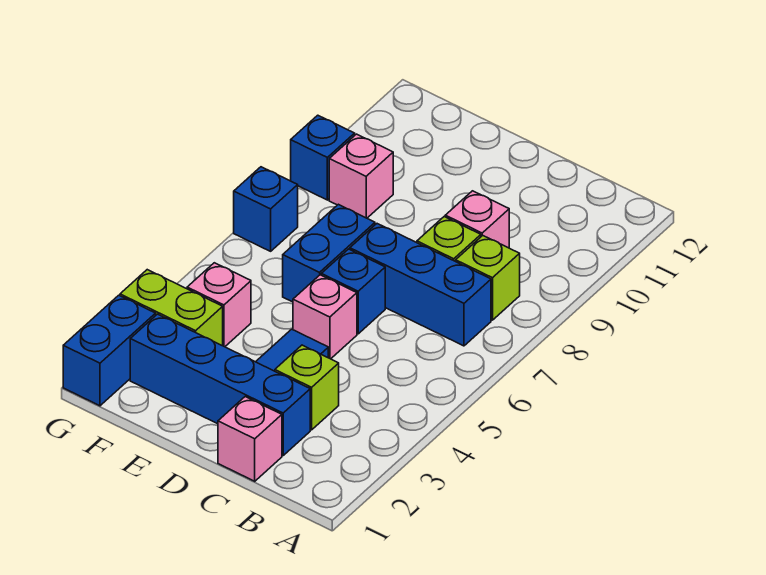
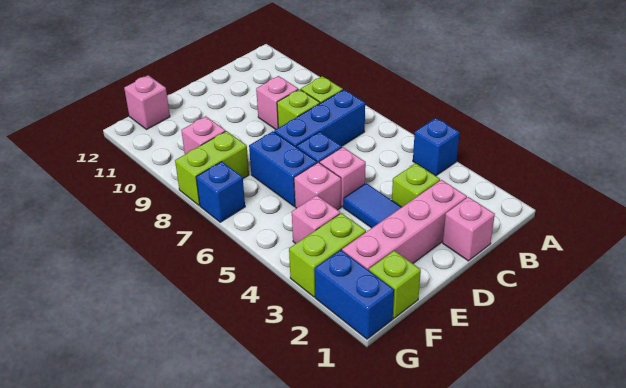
blue brick C2:F2 level 1 -> pink brick C2:F2 level 1
none -> pink brick E5 level 1
none -> lime brick F1 level 1
none -> lime brick F8:G8 level 1
none -> pink brick F12 level 1
blue brick G9 level 1 -> blue brick A4 level 1

